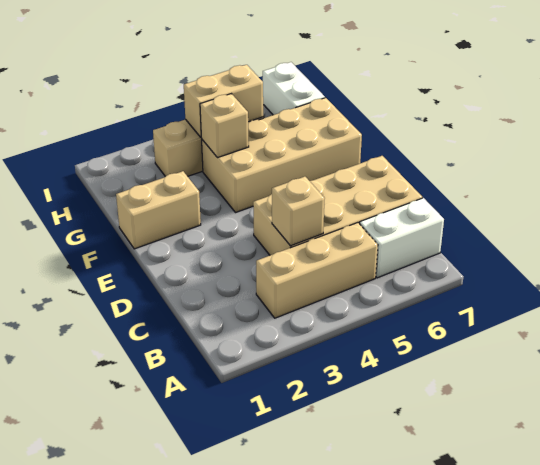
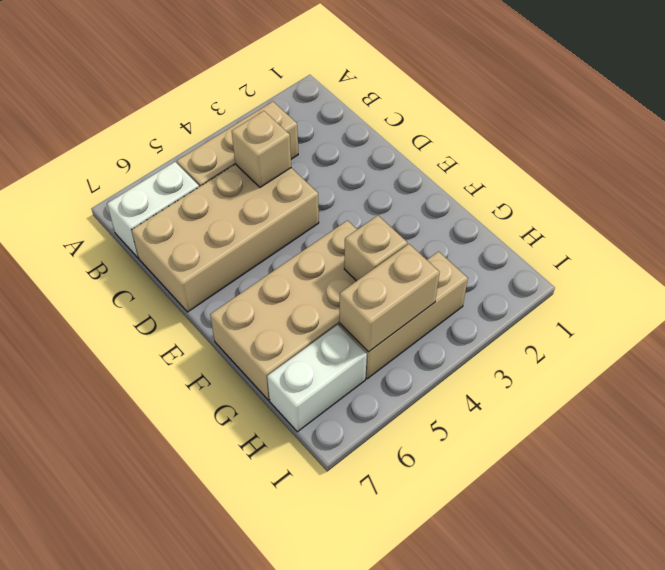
tan brick F1:F2 level 1 -> none
white brick H7:I7 level 1 -> white brick H6:H7 level 1

